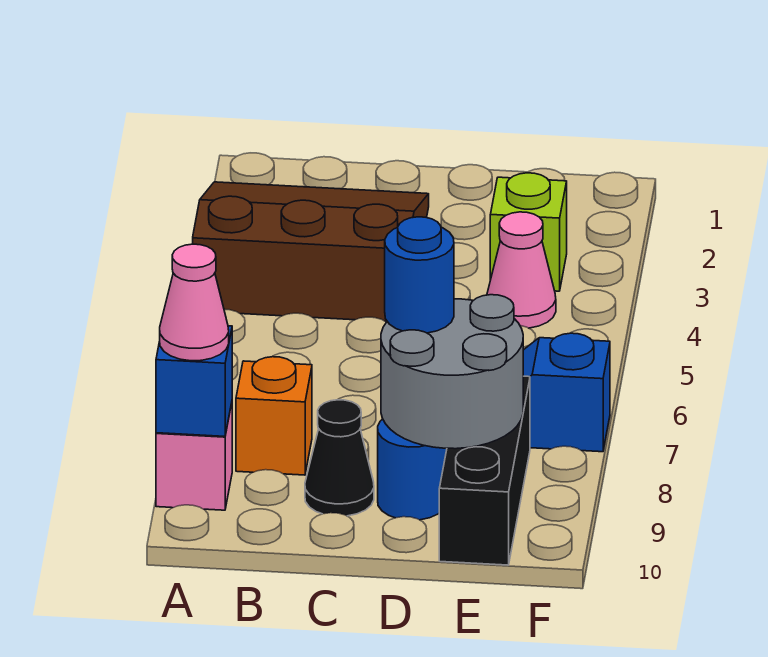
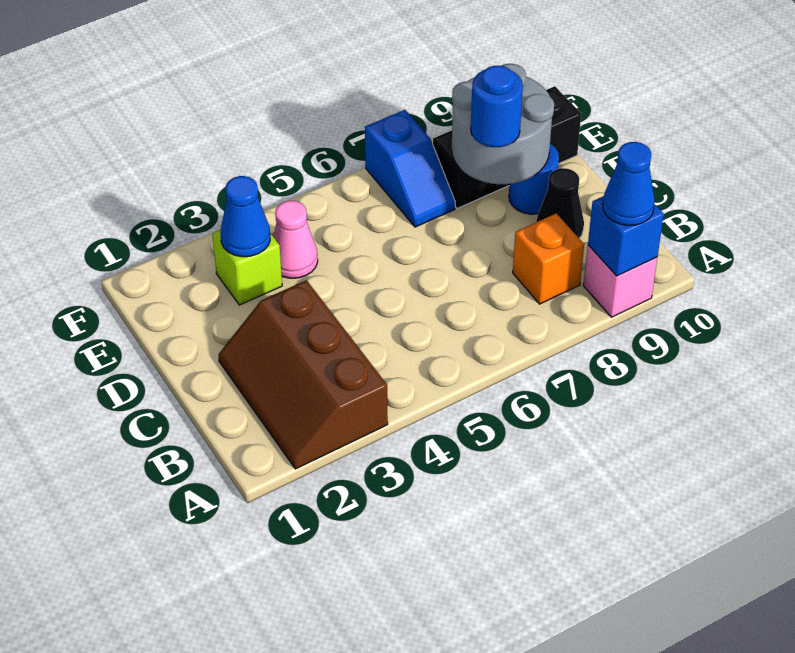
brown slope A2:C4 level 1 top 4 -> brown slope A2:C3 level 1 top 3
pink cone A9 level 3 -> blue cone A9 level 3
none -> blue cone E3 level 2

